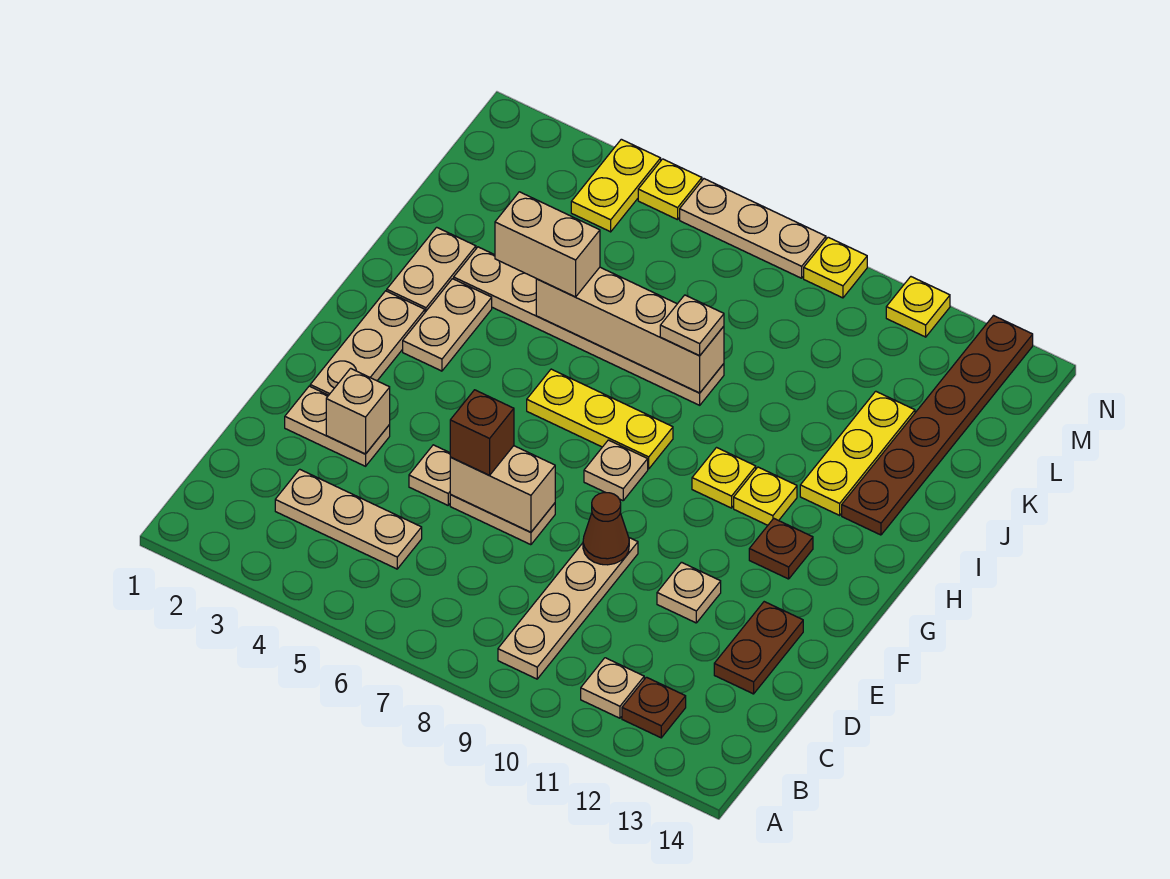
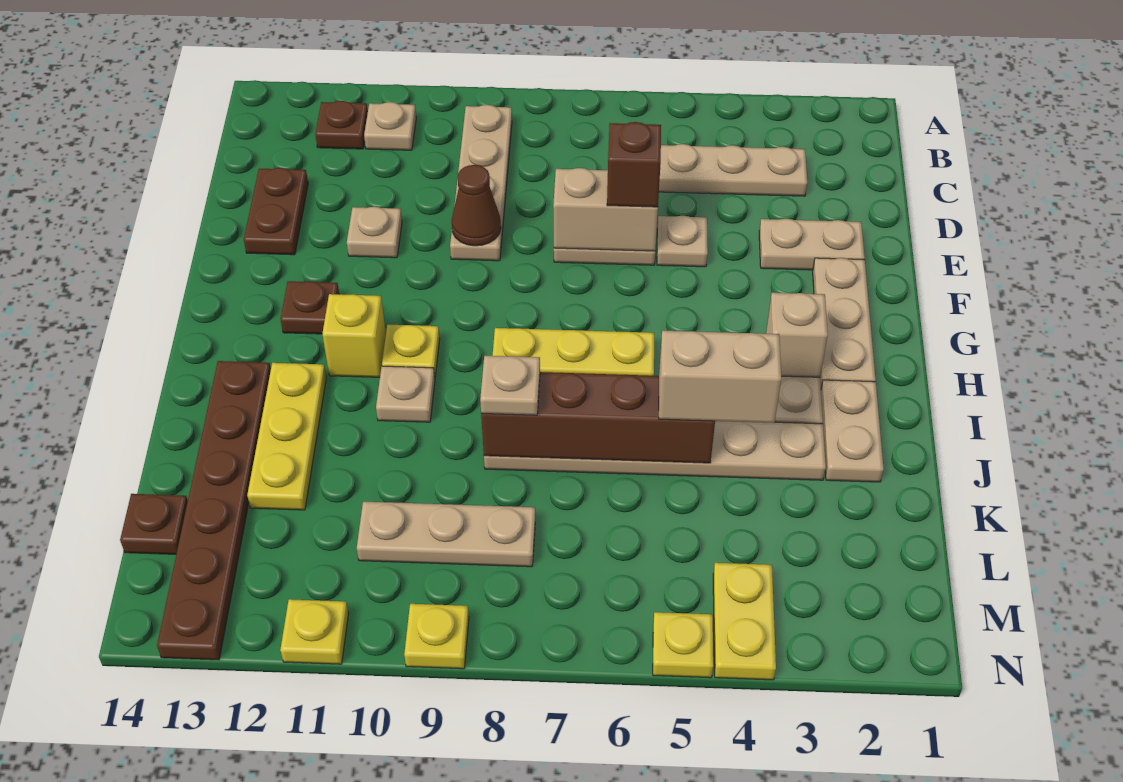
tan brick E3 level 2 -> tan brick H3 level 2
tan plate G8 level 1 -> tan plate I10 level 1
yellow plate H11 level 1 -> yellow brick H11 level 1
tan brick J5:J8 level 2 -> brown brick J5:J8 level 2
none -> brown plate L14 level 1
tan plate N6:N8 level 1 -> tan plate L8:L10 level 1

